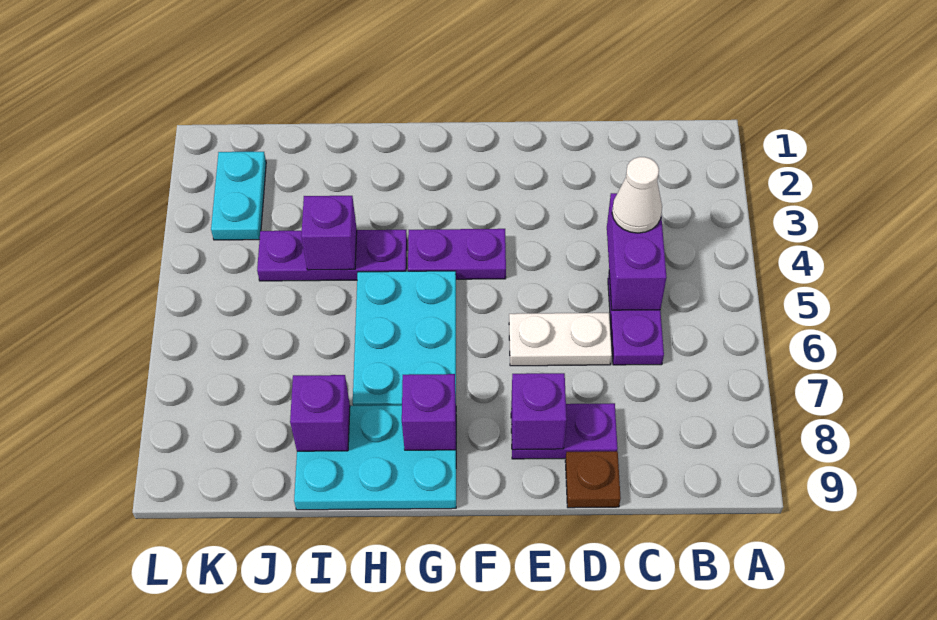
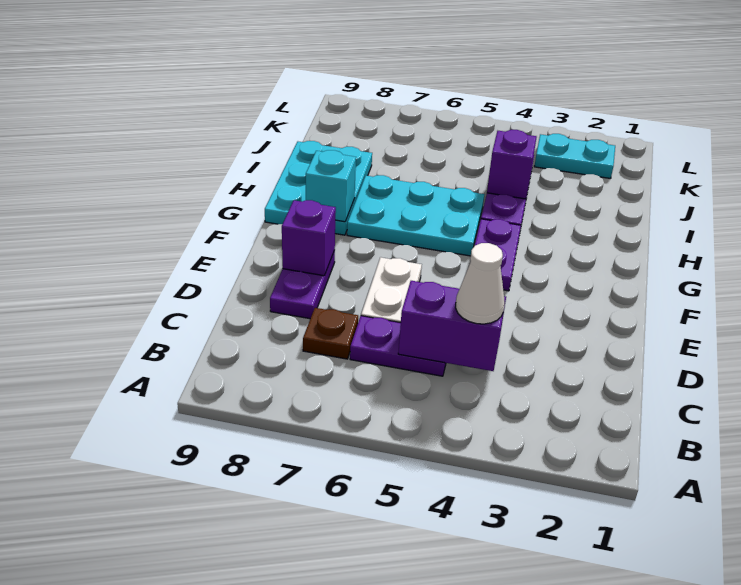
brown plate D9 level 1 -> brown plate C7 level 1
purple brick G8 level 2 -> cyan brick G8 level 2
purple brick I8 level 2 -> none

